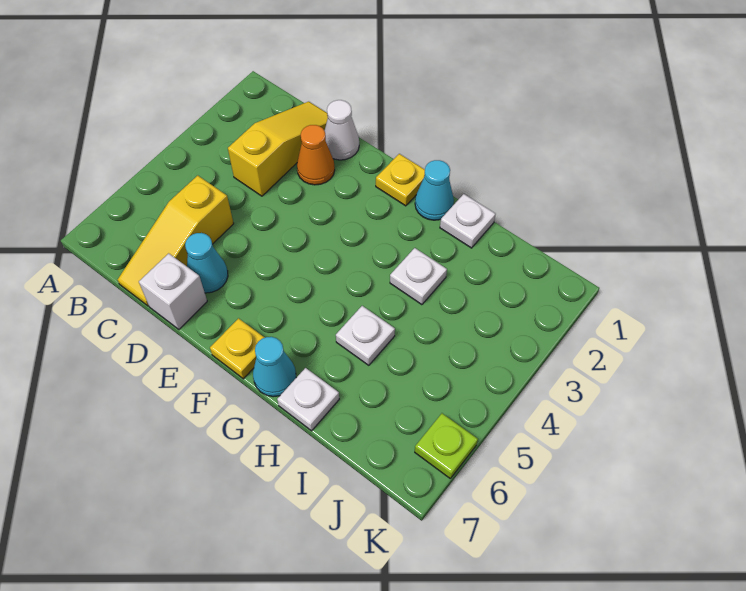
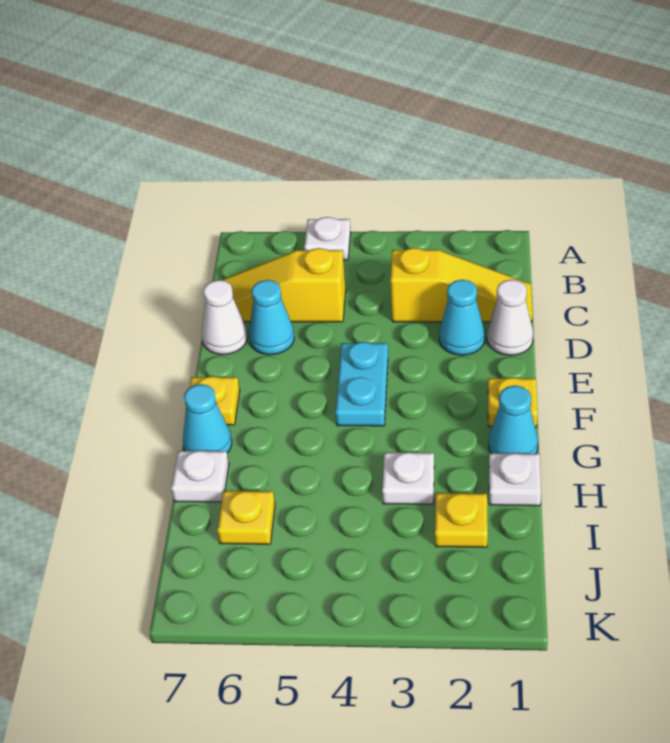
orange cone D2 level 1 -> cyan cone D2 level 1
white brick D7 level 1 -> white cone D7 level 1
none -> cyan plate E4:F4 level 1
white plate H5 level 1 -> white plate A5 level 1
none -> yellow plate I2 level 1
none -> yellow plate I6 level 1
lime plate K6 level 1 -> none

